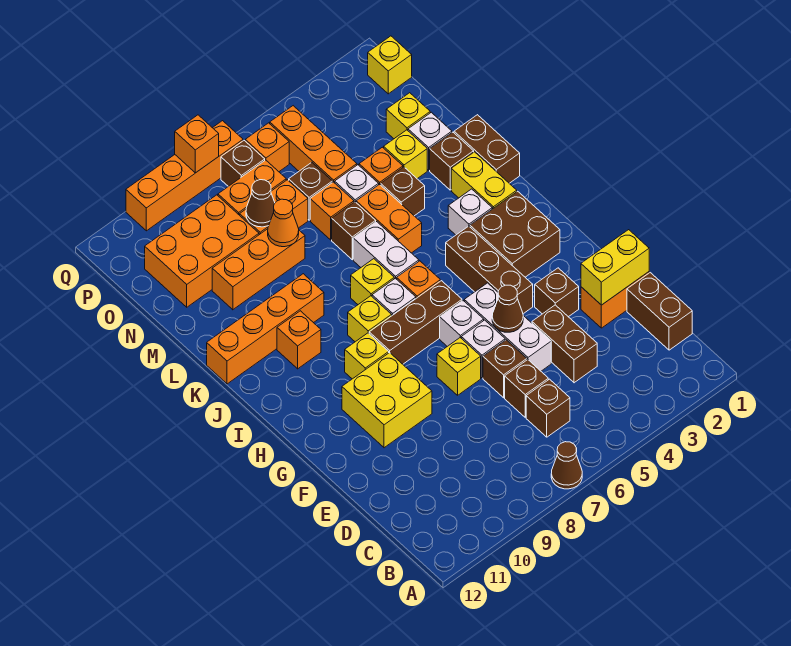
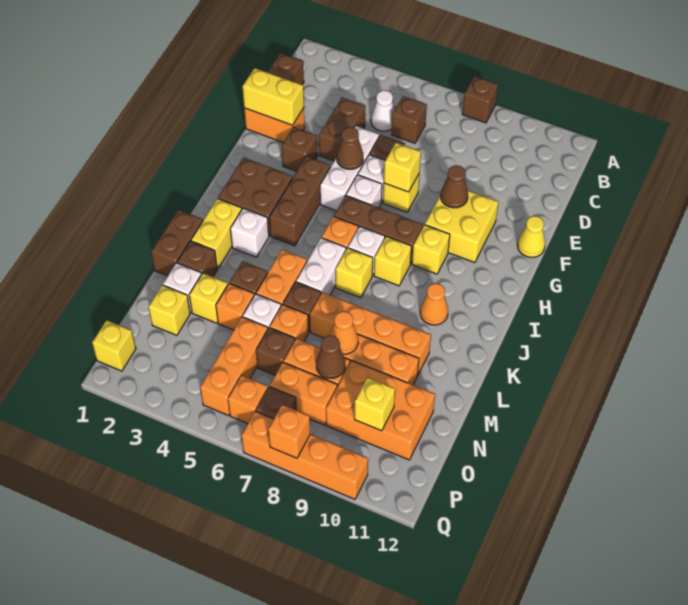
brown cone A7 level 1 -> brown cone F9 level 2
none -> white cone C5 level 1
brown brick D6 level 1 -> brown brick A8 level 1
none -> yellow brick F7 level 2
none -> yellow cone F12 level 1
orange brick J10 level 1 -> orange cone J10 level 1
orange brick K9:K12 level 1 -> orange brick L7:L10 level 1
none -> yellow brick O10 level 2

